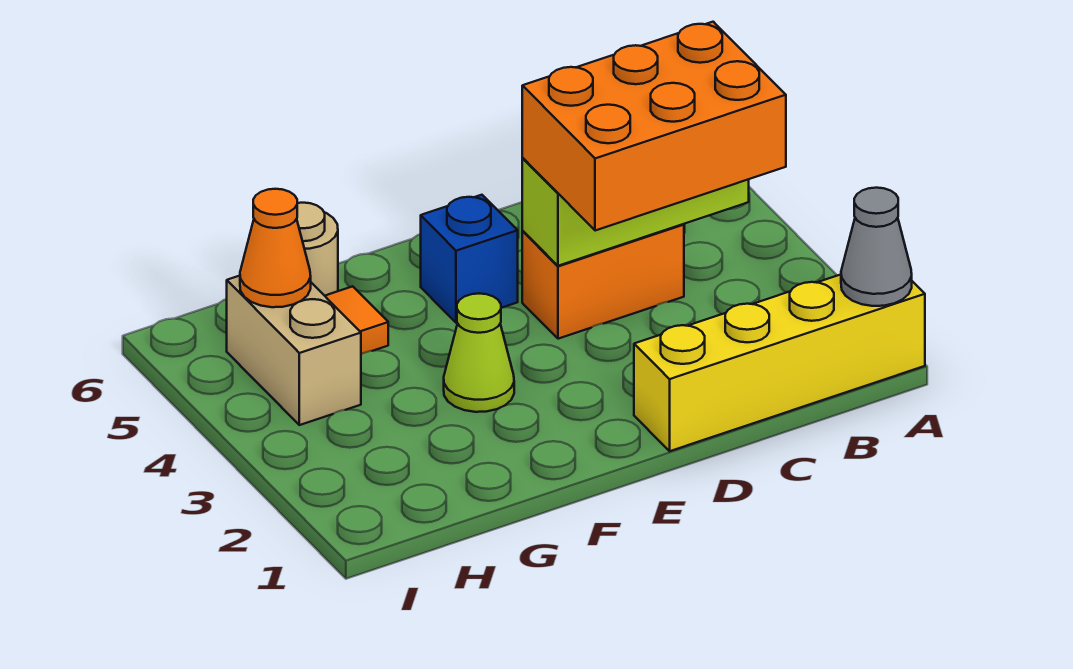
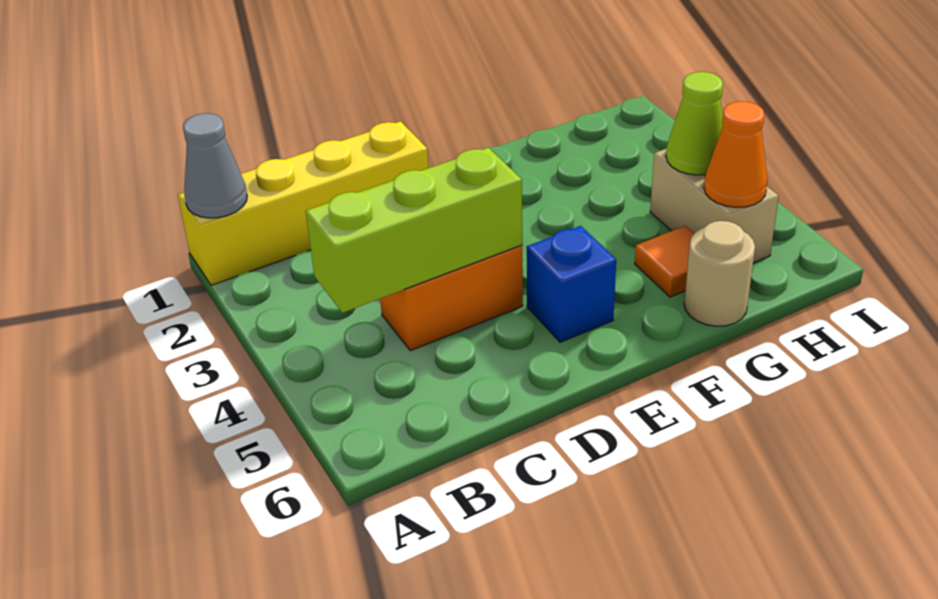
orange brick B3:D4 level 3 -> none
lime cone F3 level 1 -> lime cone H4 level 2

